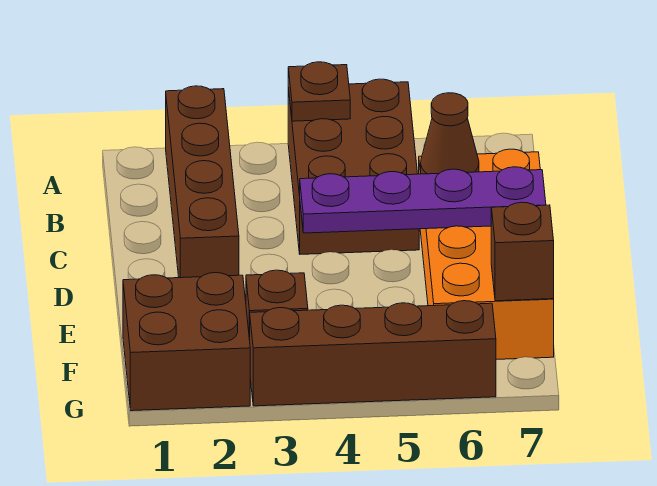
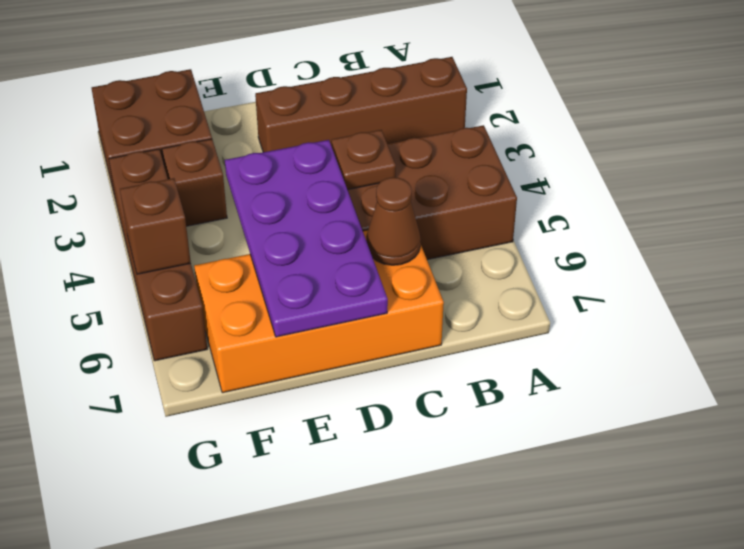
brown plate A4 level 2 -> brown plate C4 level 2
purple plate D4:D7 level 2 -> purple plate D4:E7 level 2
brown brick F7 level 2 -> brown brick G5 level 2

